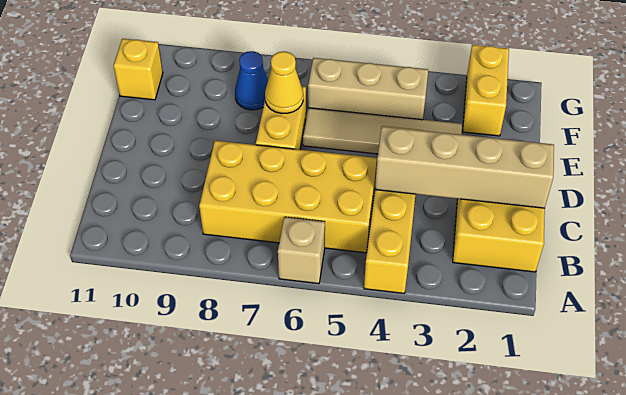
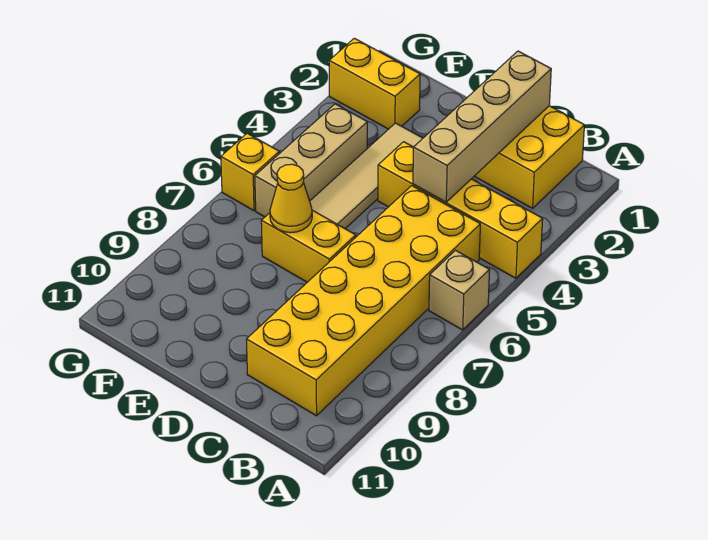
yellow brick B5:C8 level 1 -> yellow brick B5:C10 level 1
blue cone F8 level 1 -> none
yellow brick F11 level 1 -> yellow brick G6 level 1

